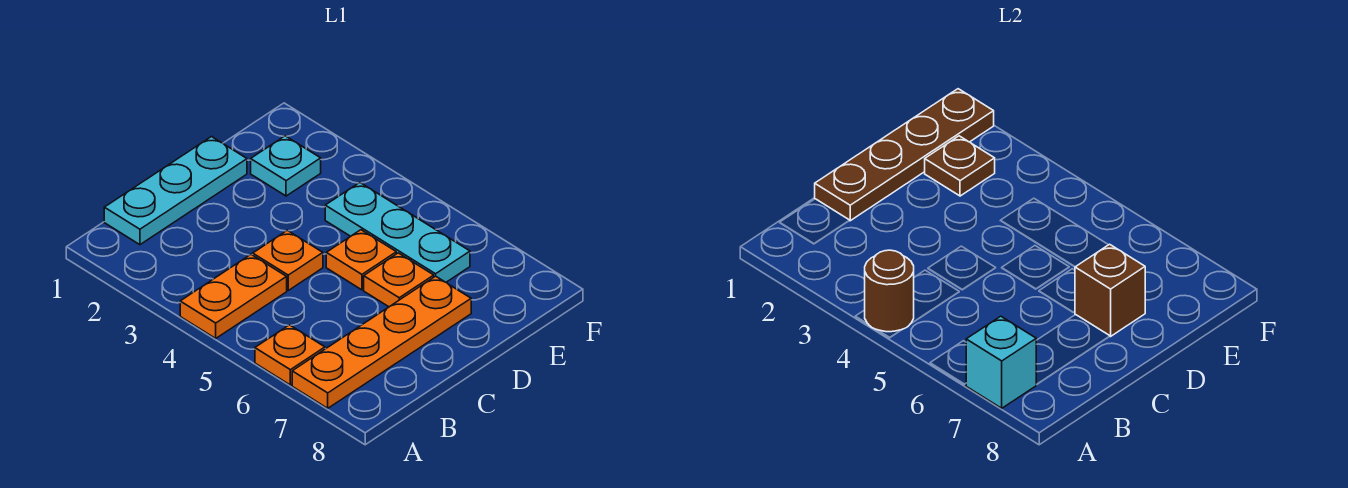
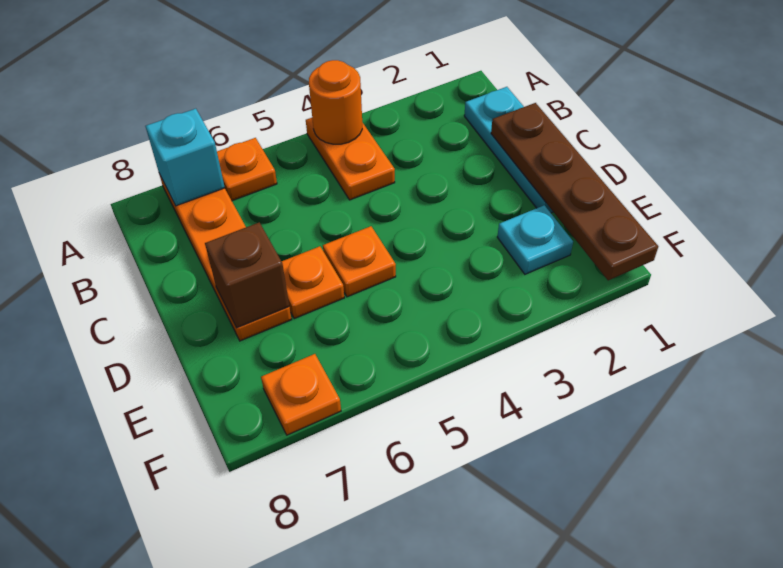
brown round brick A4 level 2 -> orange round brick A4 level 2
orange plate C4 level 1 -> orange plate F7 level 1
brown plate E2 level 2 -> none
cyan plate E4:E6 level 1 -> none

